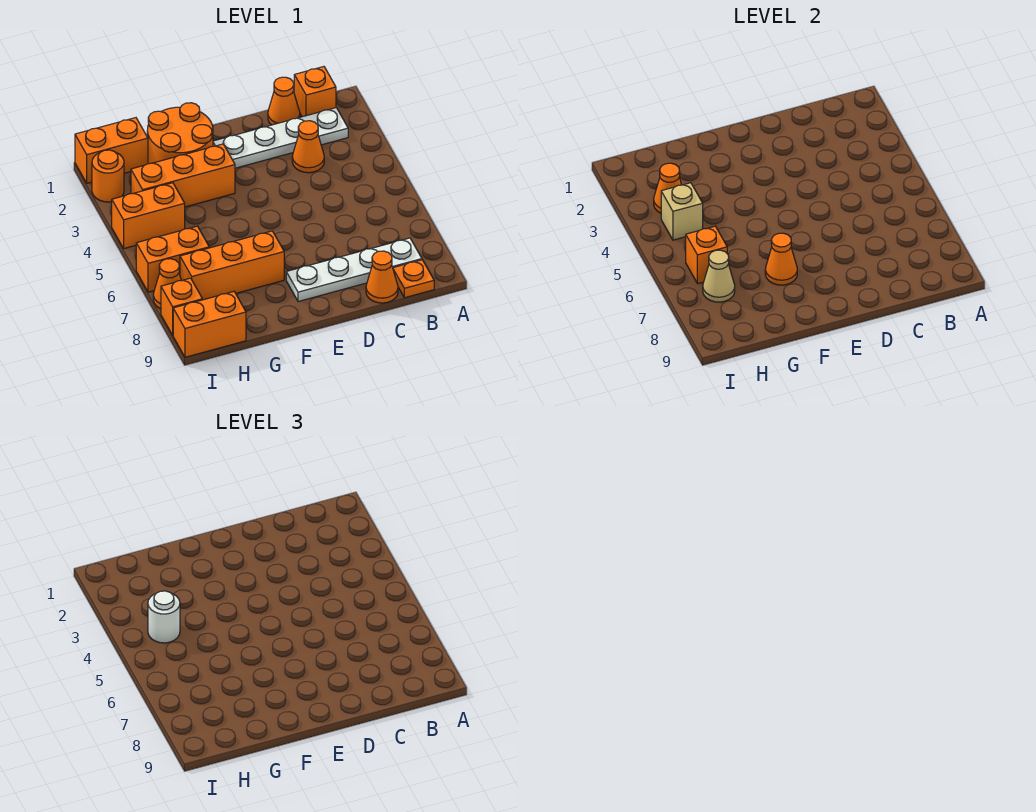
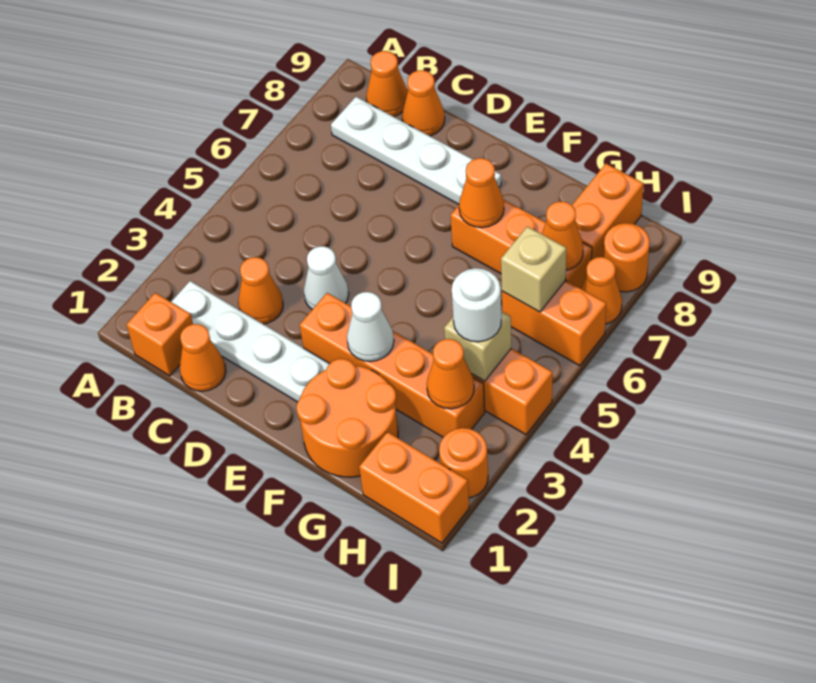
orange plate B9 level 1 -> orange cone B9 level 1
none -> white cone D4 level 1
orange brick F3:H3 level 1 -> orange brick E3:H3 level 1
none -> white cone F3 level 2
orange brick H6 level 2 -> tan brick H6 level 2
tan cone H7 level 2 -> orange cone H7 level 2
orange brick H9:I9 level 1 -> orange brick H8:H9 level 1
orange brick I8 level 1 -> orange round brick I8 level 1

